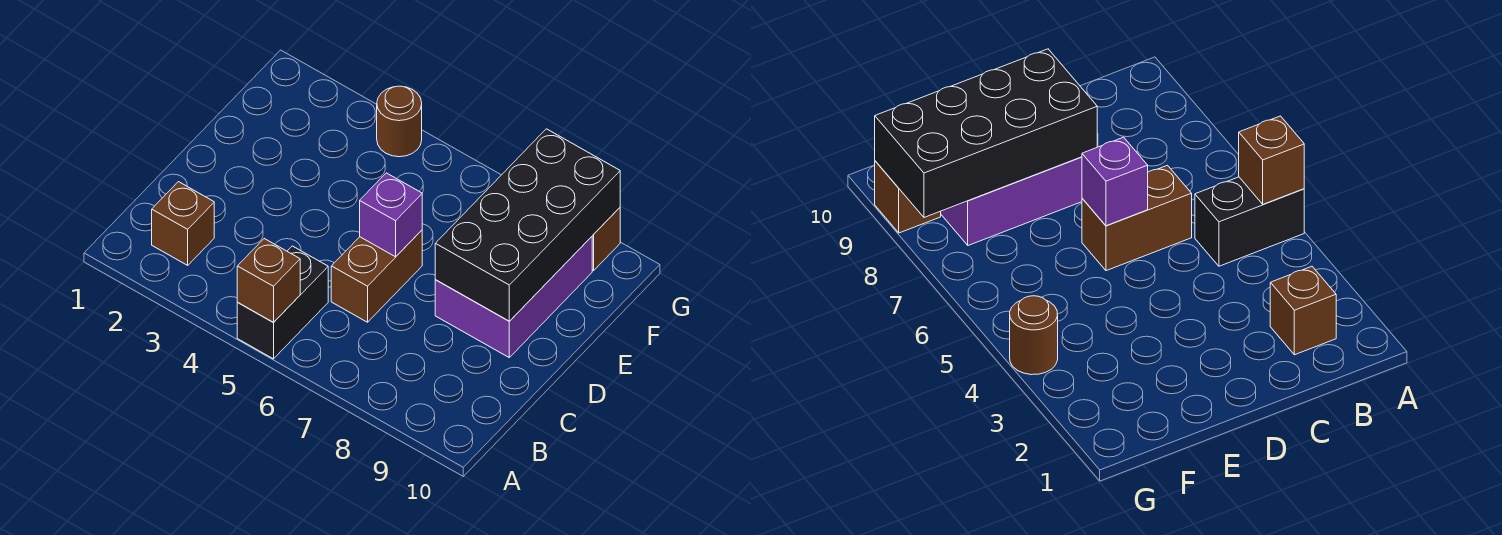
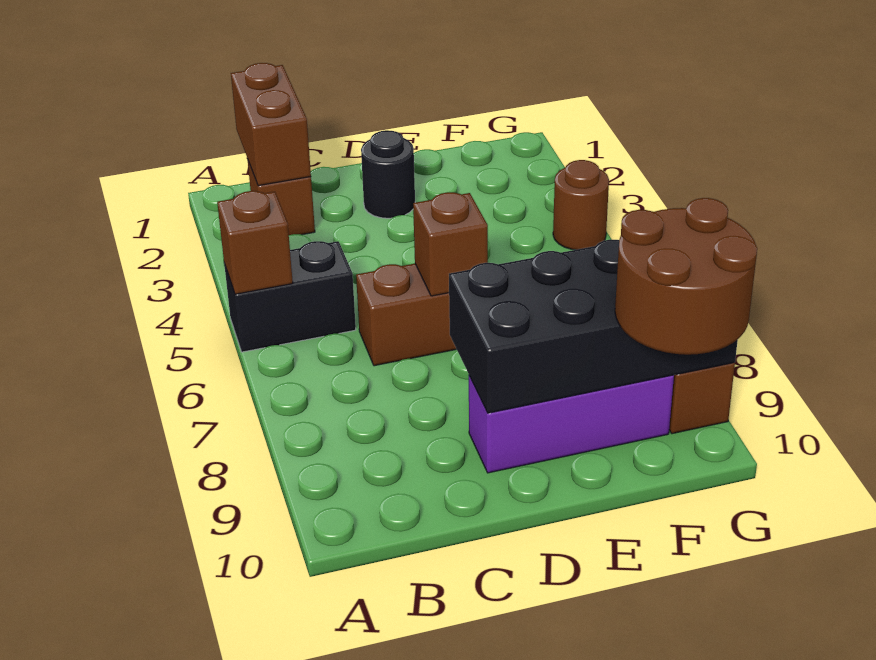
none -> brown brick B1:B2 level 2
none -> black round brick D2 level 1
purple brick D6 level 2 -> brown brick D6 level 2
purple brick D8:F9 level 1 -> purple brick D9:F9 level 1
none -> brown round brick F9:G10 level 3

